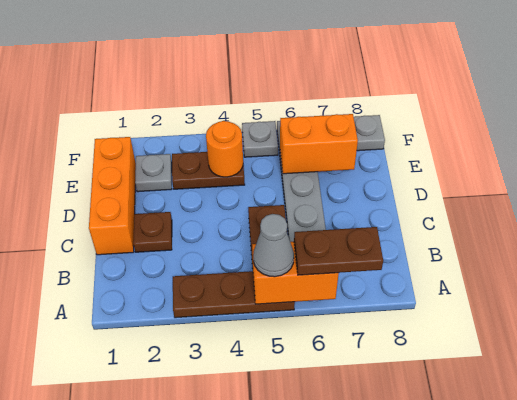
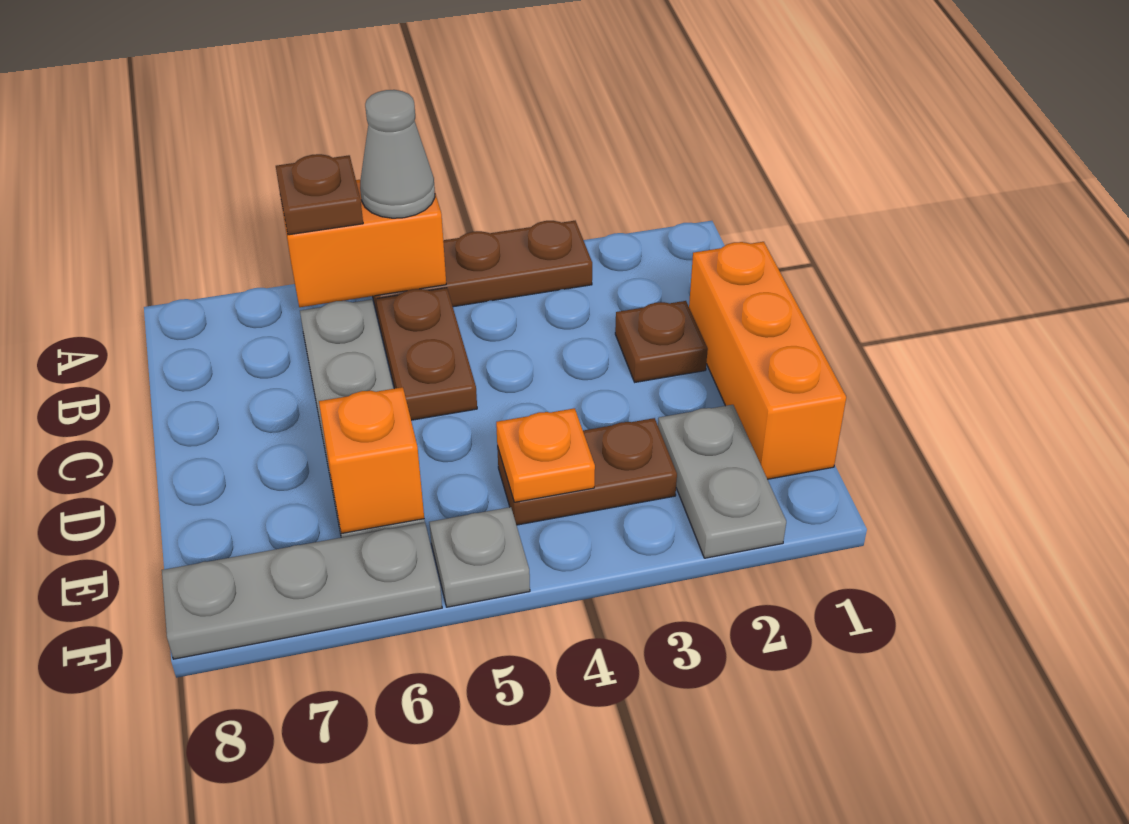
brown plate A6:A7 level 3 -> brown plate A6 level 3
grey plate E2 level 1 -> grey plate E2:F2 level 1
orange round brick E4 level 2 -> orange plate E4 level 2
orange brick E6:E7 level 2 -> orange brick E6 level 2

